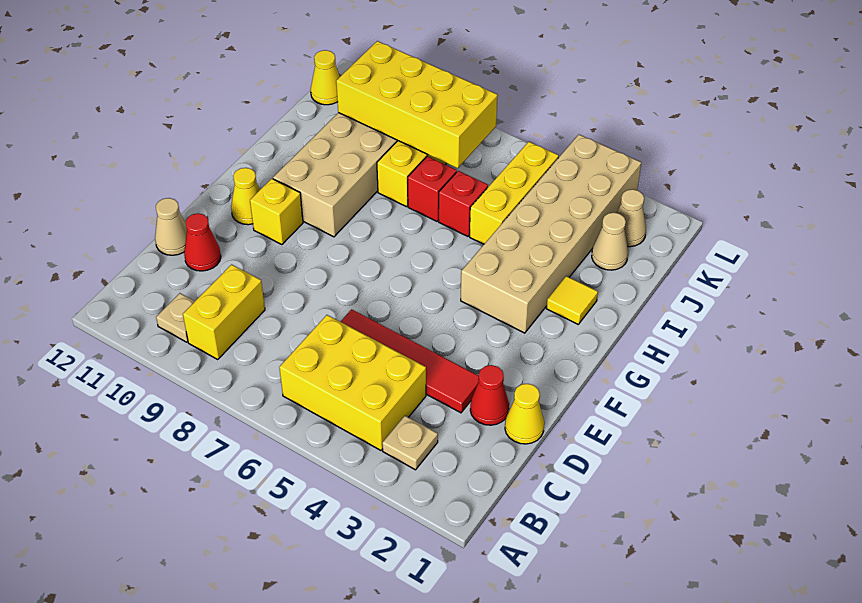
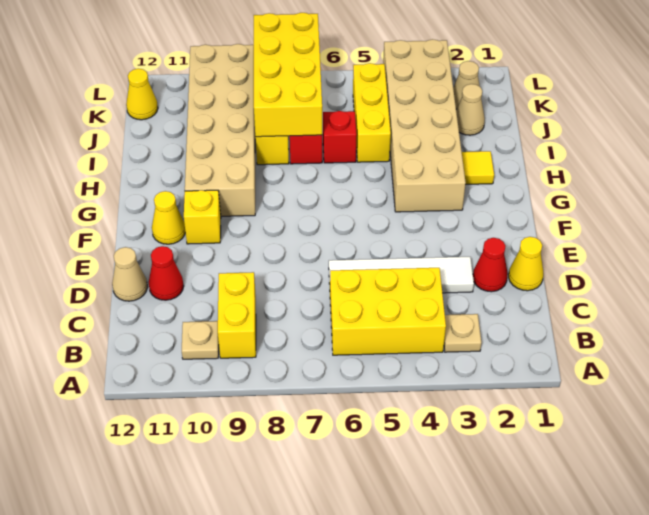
red tile D3:D6 level 1 -> white tile D3:D6 level 1
yellow brick J7:K10 level 2 -> yellow brick I7:L8 level 2

